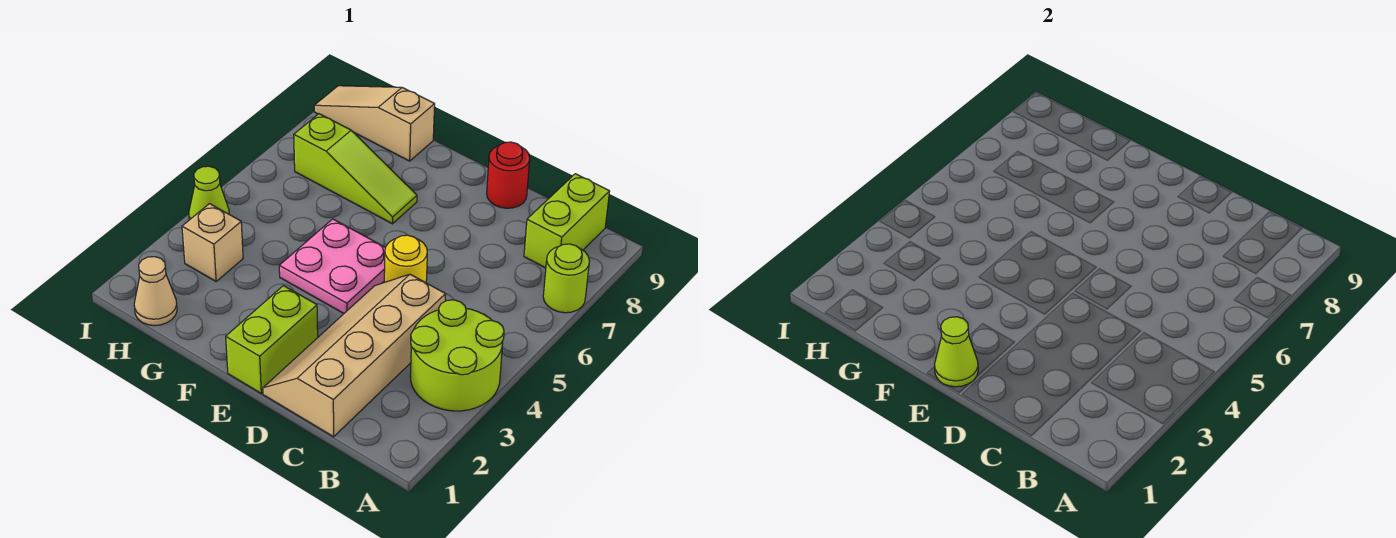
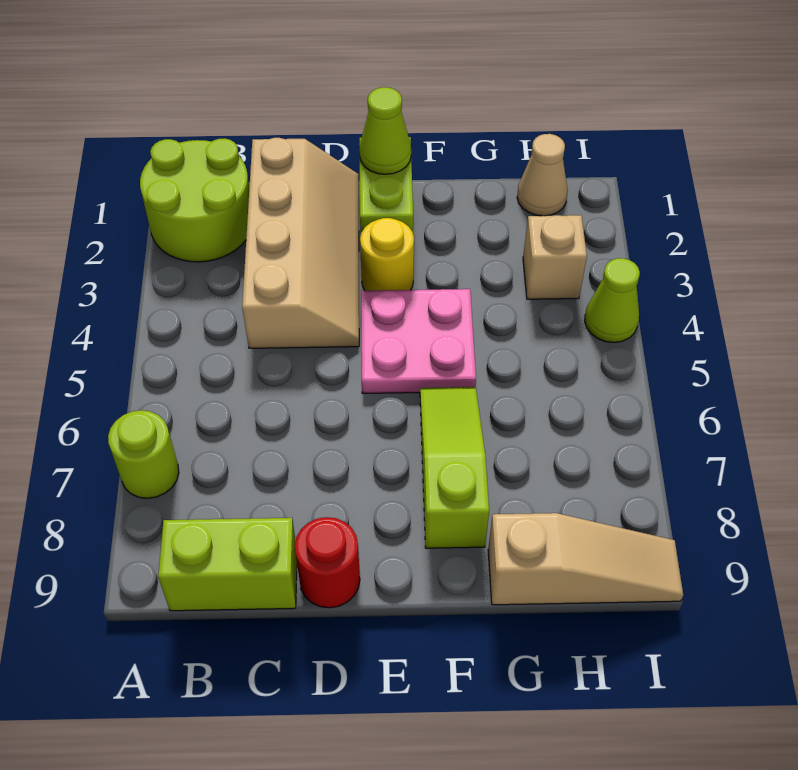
lime round brick A3:B4 level 1 -> lime round brick A1:B2 level 1
lime brick B8:B9 level 1 -> lime brick B9:C9 level 1
yellow round brick D5 level 1 -> yellow round brick E3 level 1
lime slope F7:H7 level 1 top H -> lime slope F6:F8 level 1 top 8

